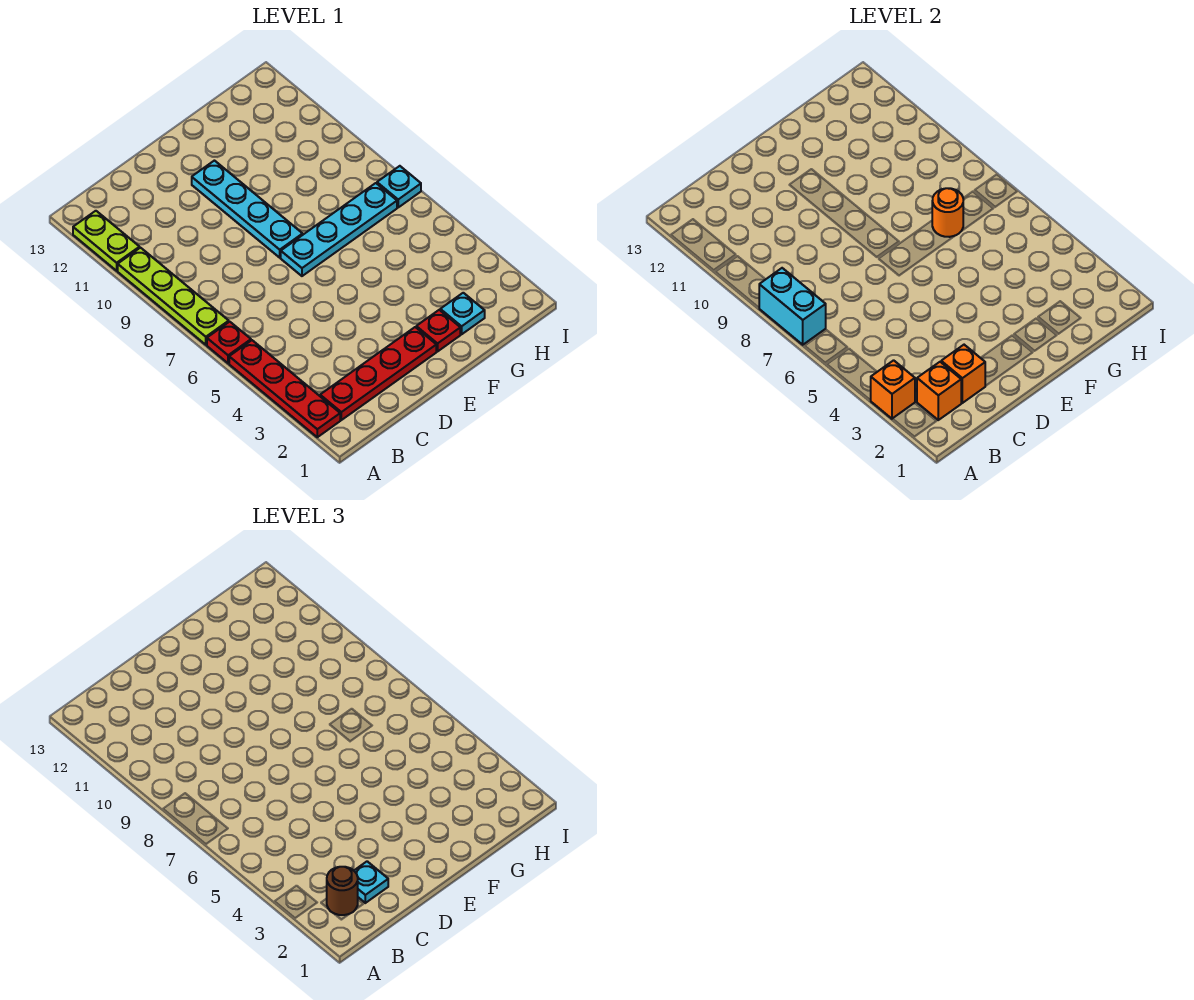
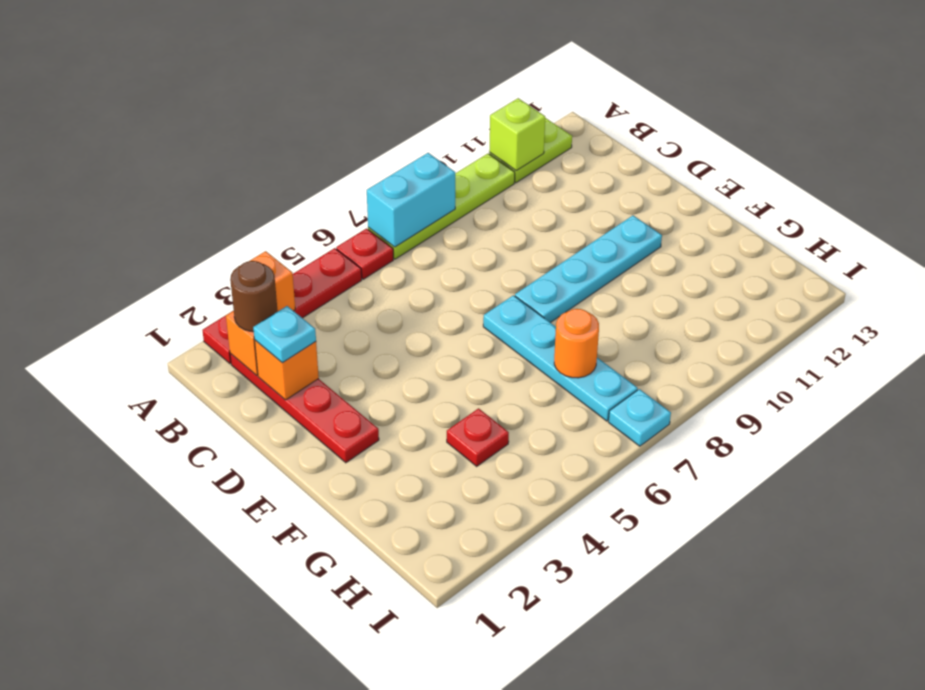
none -> lime brick A11 level 2
red plate F2 level 1 -> red plate G4 level 1
cyan plate G2 level 1 -> none

